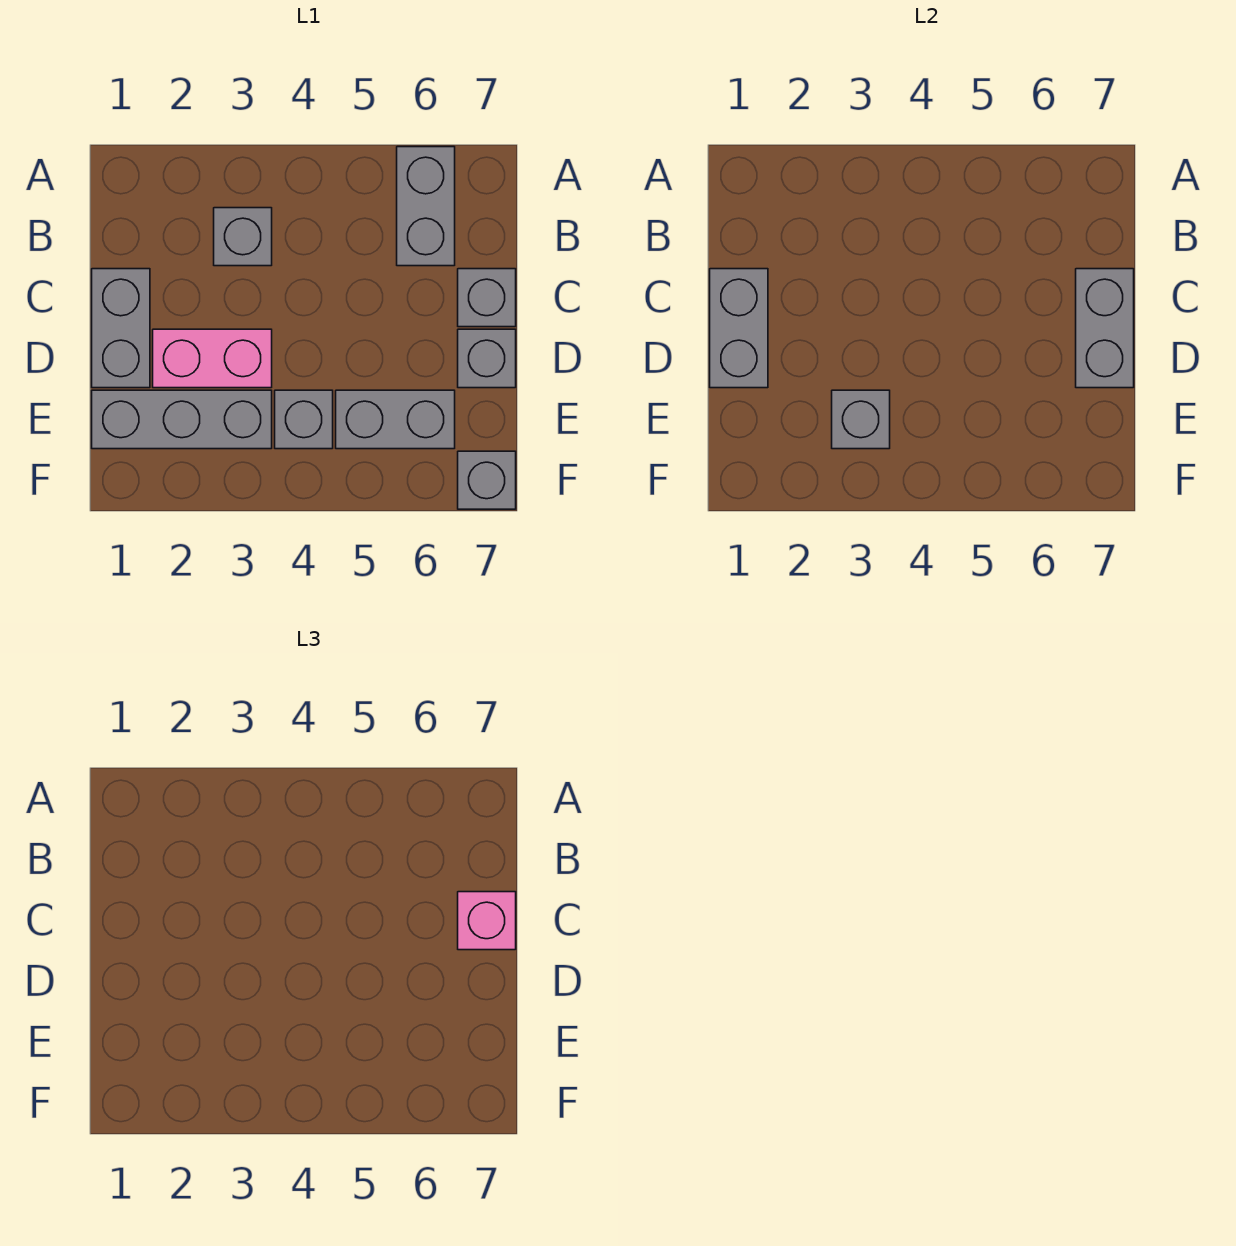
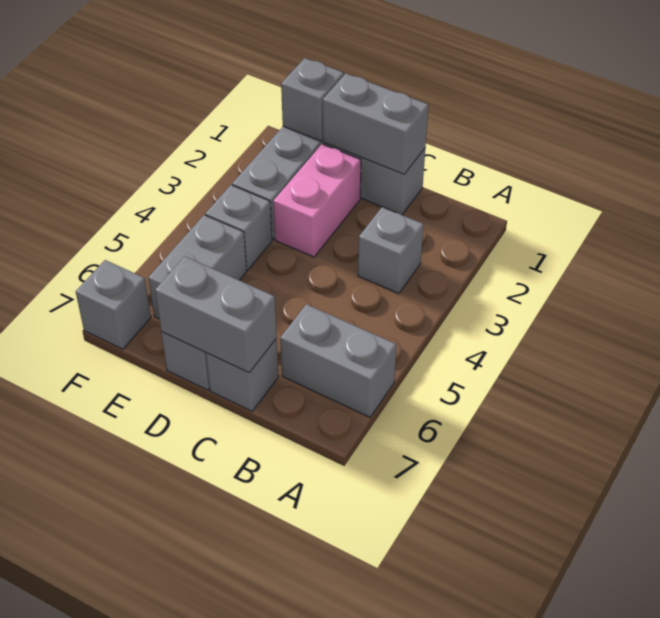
pink brick C7 level 3 -> none
grey brick E3 level 2 -> grey brick E1 level 2

